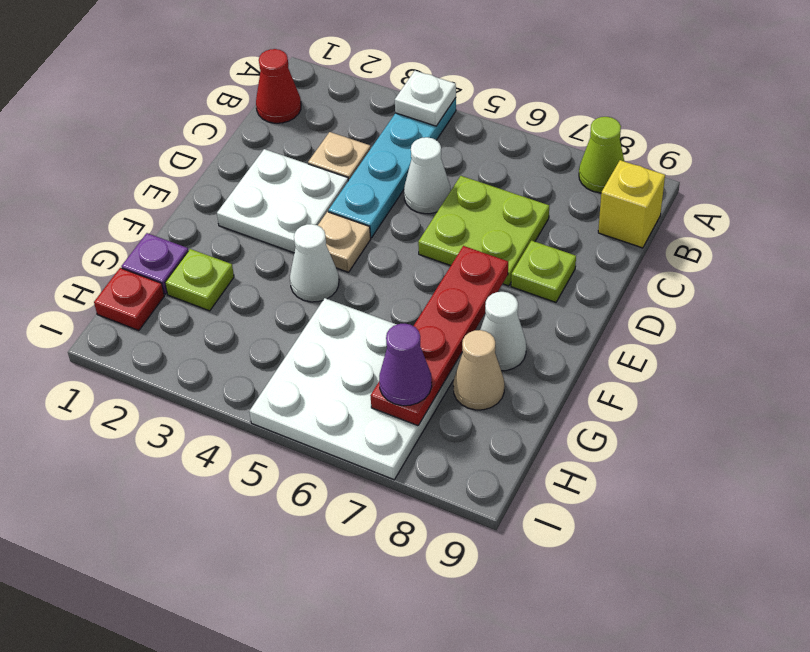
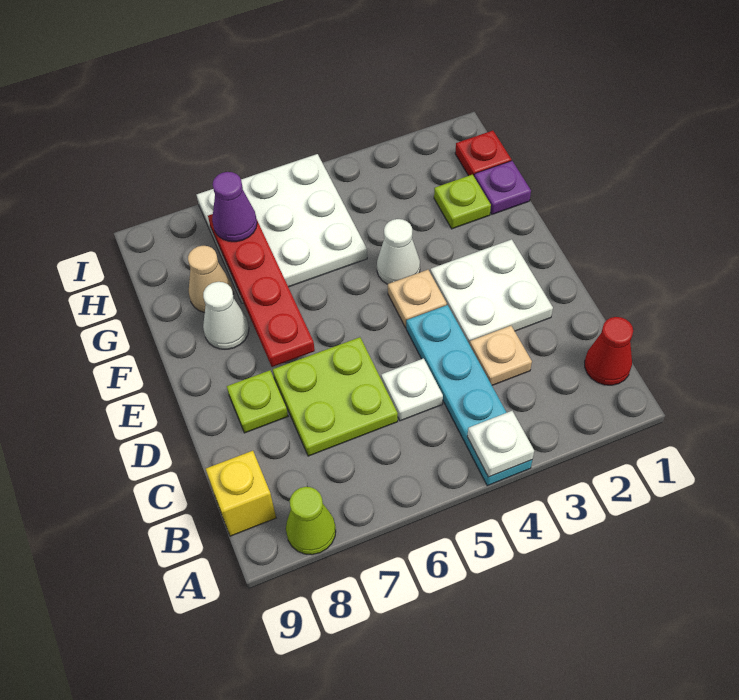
white cone C5 level 1 -> white plate C5 level 1

